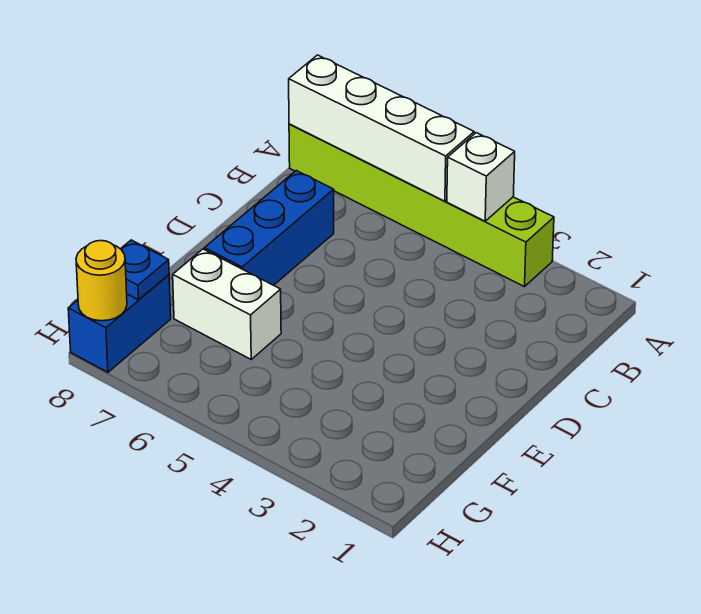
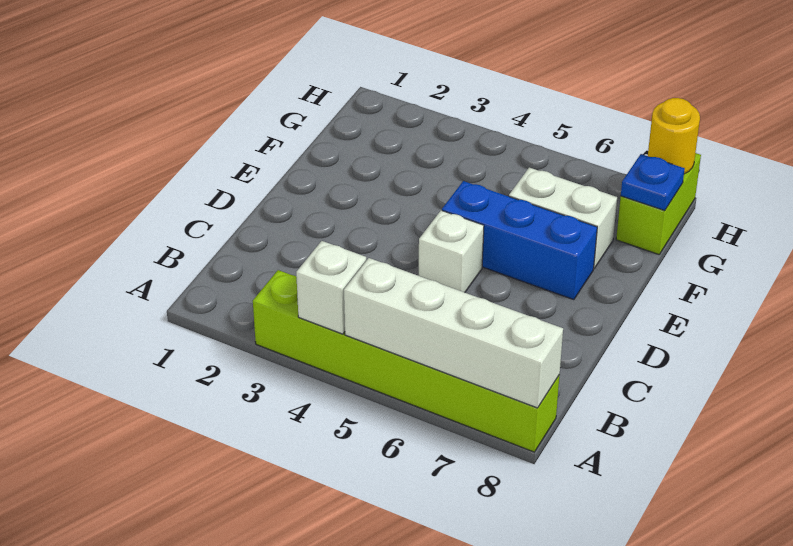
blue brick C7:E7 level 1 -> blue brick E5:E7 level 1
none -> white brick D5 level 1
blue brick G8:H8 level 1 -> lime brick G8:H8 level 1

